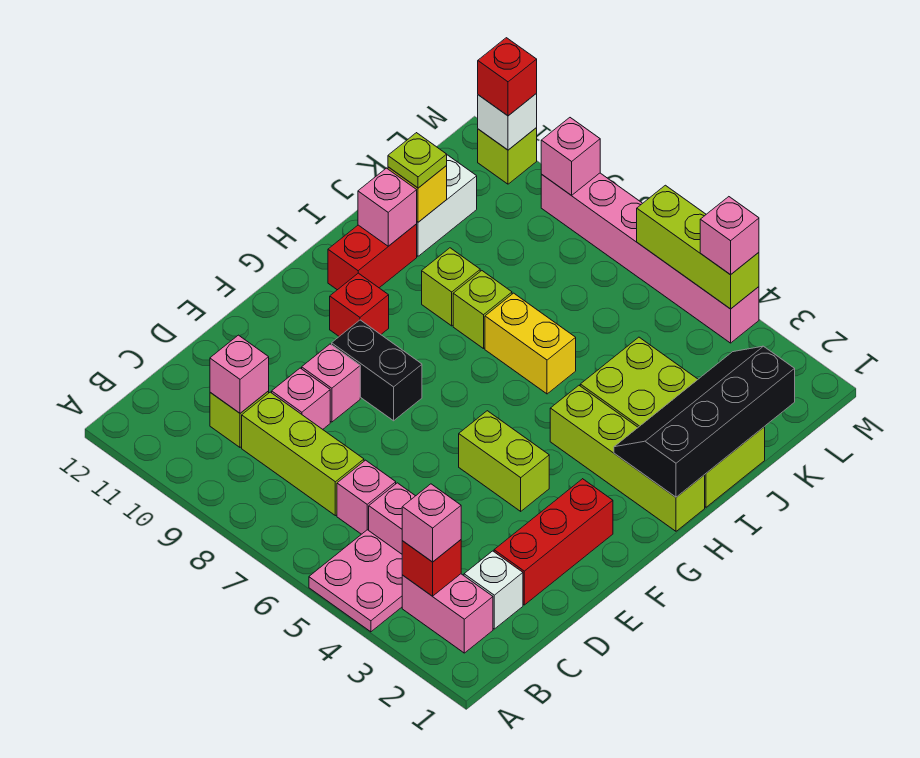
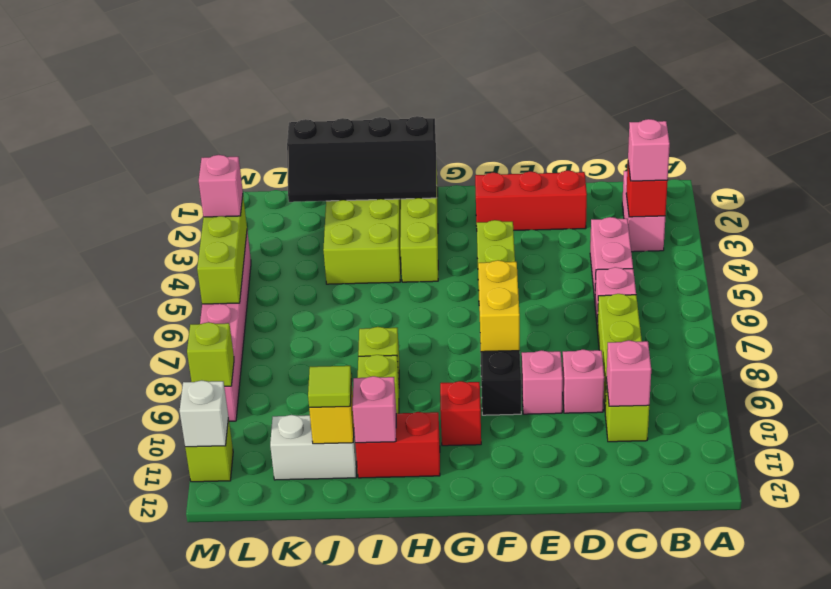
pink plate A4:B5 level 1 -> none
white brick C2 level 1 -> none
yellow brick I6:I7 level 1 -> yellow brick F7:F8 level 2
lime plate J11 level 3 -> lime tile J11 level 3
pink brick M9 level 2 -> lime brick M9 level 2
red brick M11 level 3 -> none

